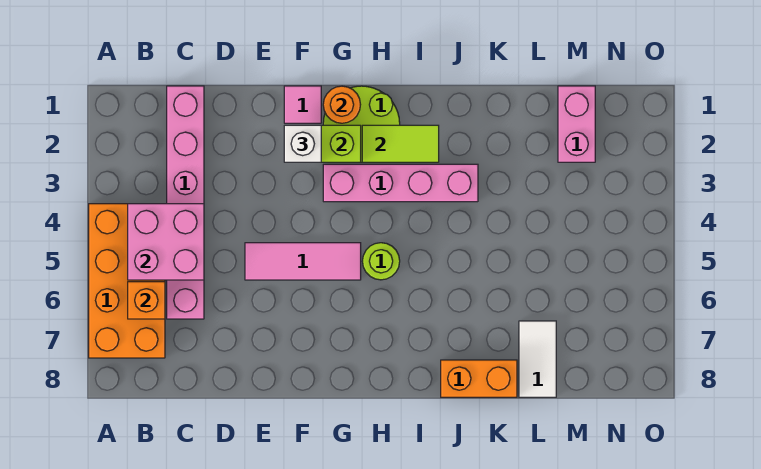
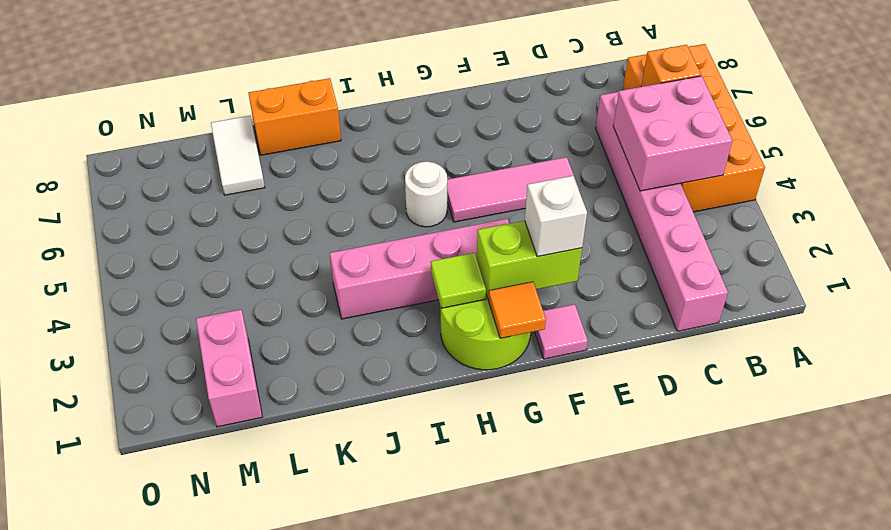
orange round brick G1 level 2 -> orange tile G1 level 2
lime tile H2:I2 level 2 -> lime tile H2 level 2
lime round brick H5 level 1 -> white round brick H5 level 1

